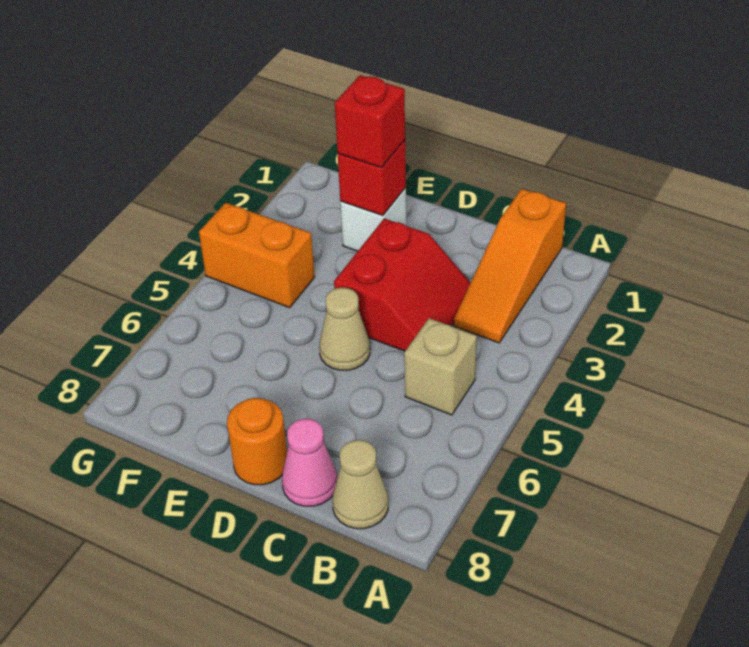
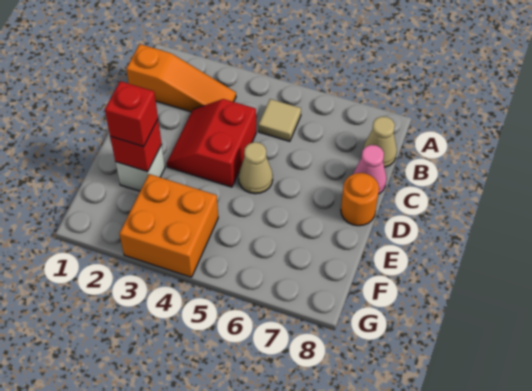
tan brick B5 level 1 -> tan tile B5 level 1
red slope C3:D4 level 1 top D -> red slope C3:D4 level 1 top 4
orange brick F4:G4 level 1 -> orange brick F3:G4 level 1

